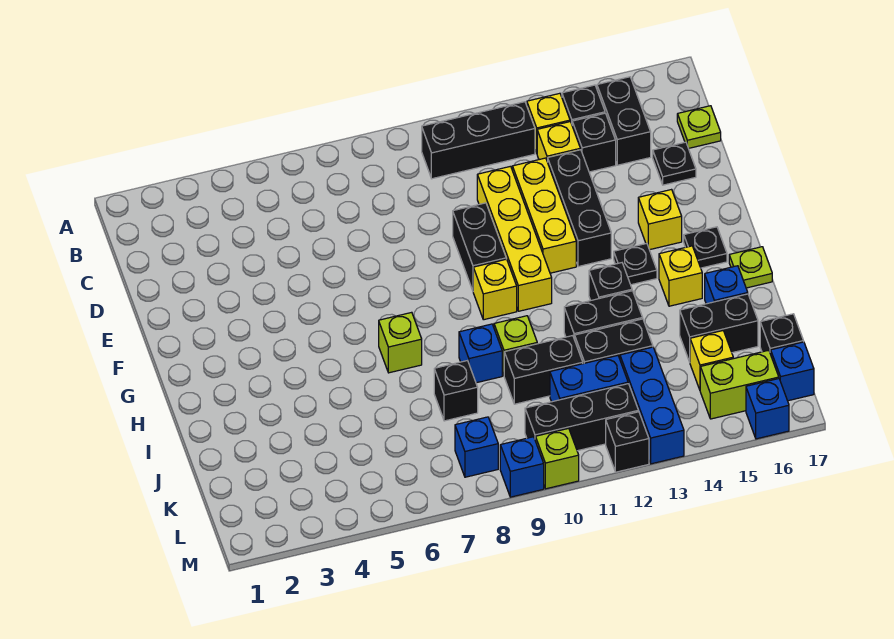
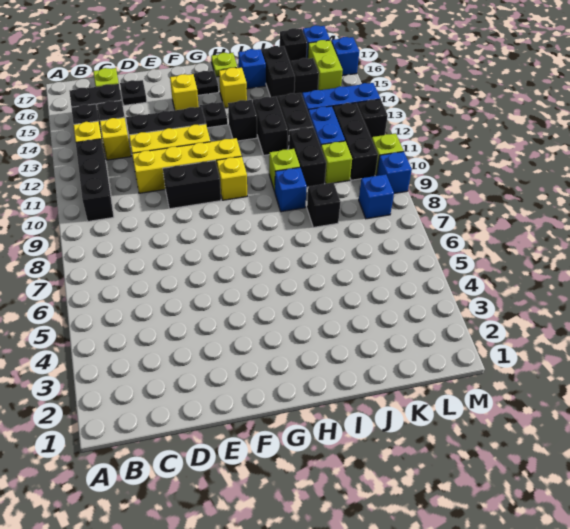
lime brick H7 level 1 -> lime brick K10 level 1
yellow brick K15 level 1 -> black brick K15 level 1

